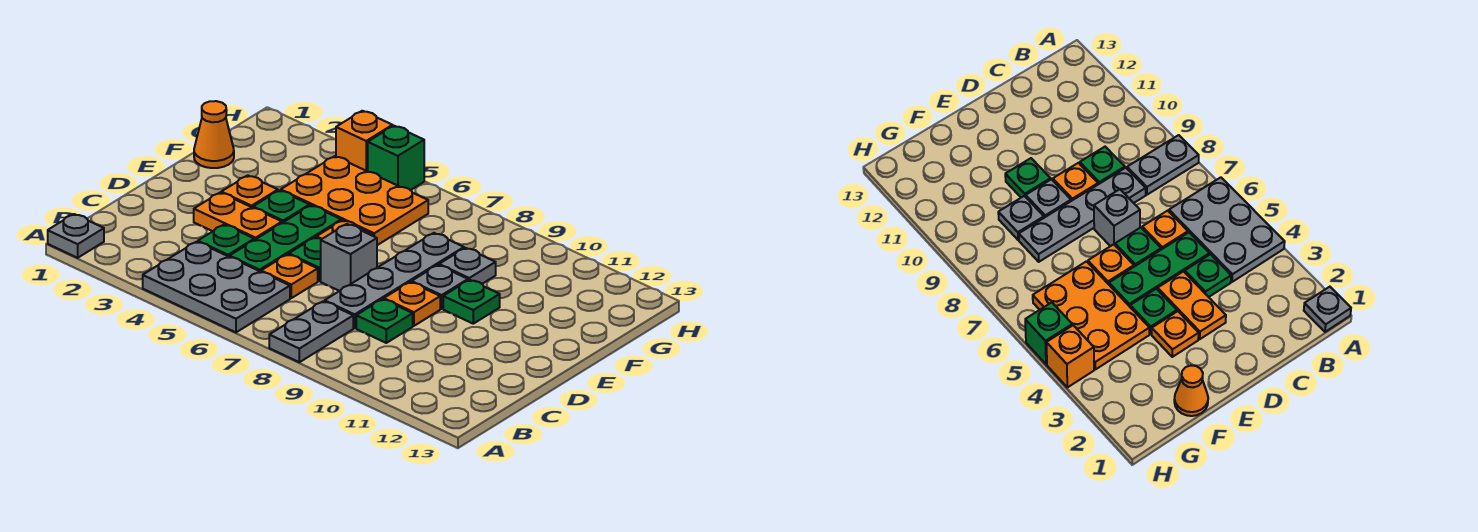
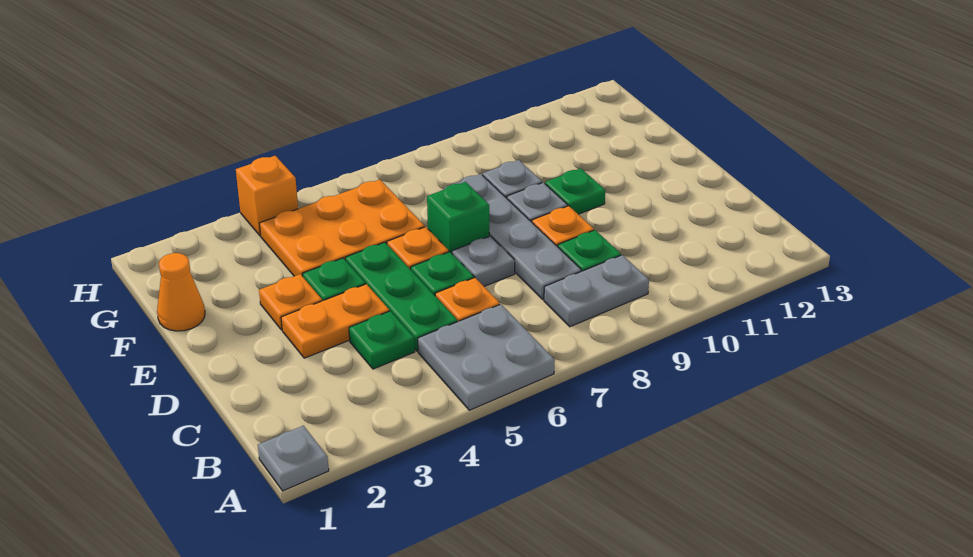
grey plate A4:B6 level 1 -> grey plate A5:B6 level 1
grey plate A8:B8 level 1 -> grey plate B8:B9 level 1
grey brick D7 level 1 -> grey plate D7 level 1
green brick H5 level 1 -> green brick E7 level 1

